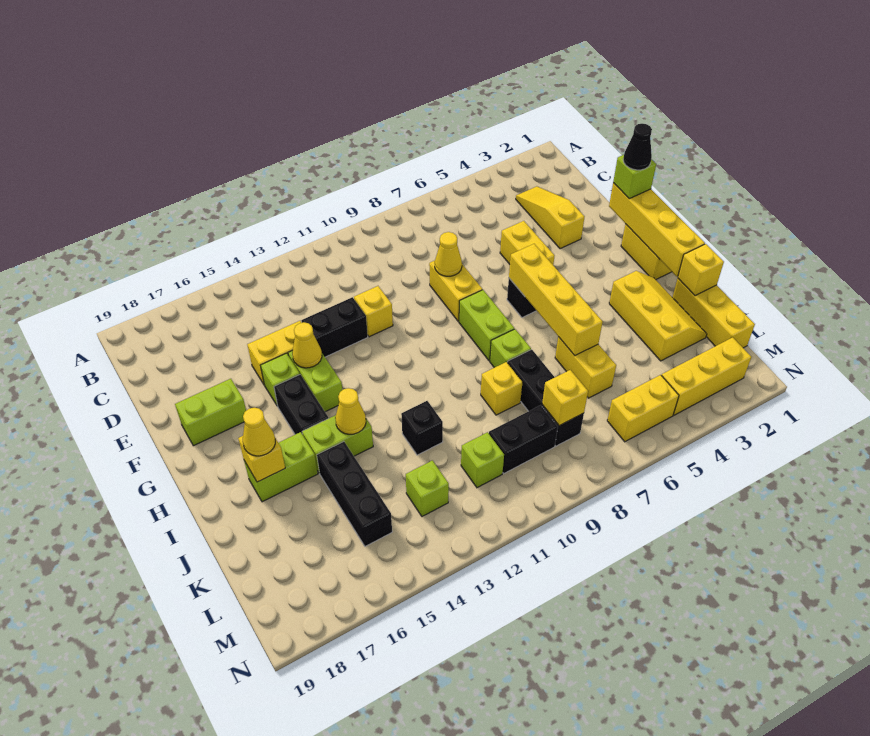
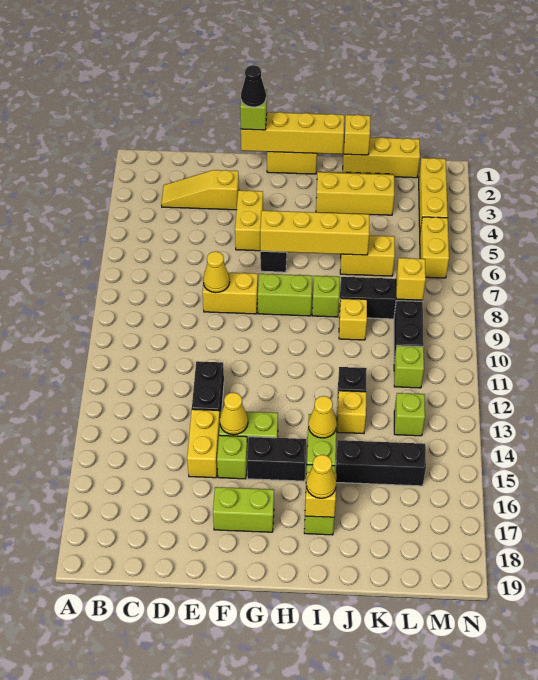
yellow brick E5:F5 level 1 -> yellow brick F4:F5 level 1
yellow brick E11 level 1 -> yellow brick J13 level 1
lime brick F17:F18 level 1 -> lime brick F17:G17 level 1

